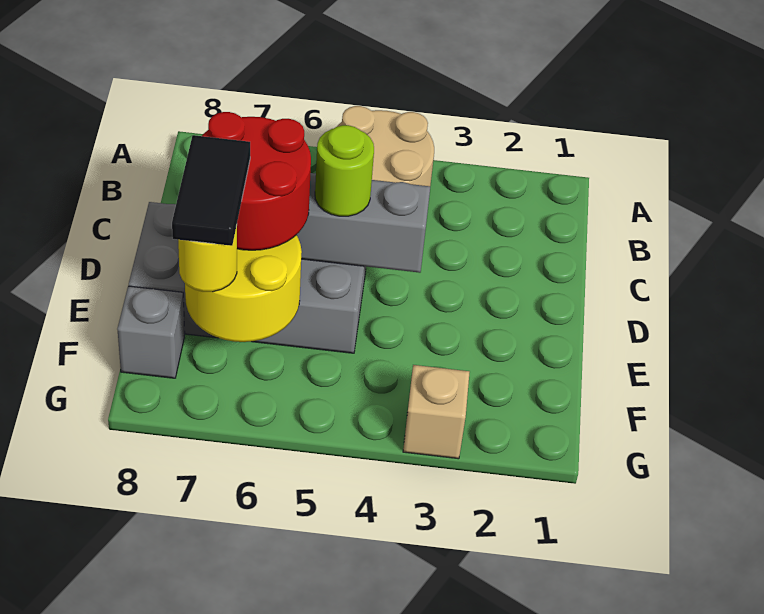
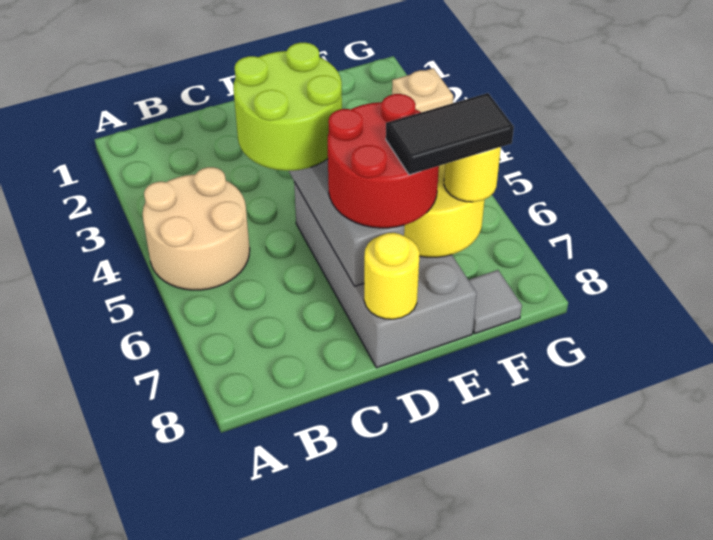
lime round brick D5 level 3 -> lime round brick C4:D5 level 3
none -> yellow round brick D8 level 2
grey brick F8 level 1 -> grey tile F8 level 1

